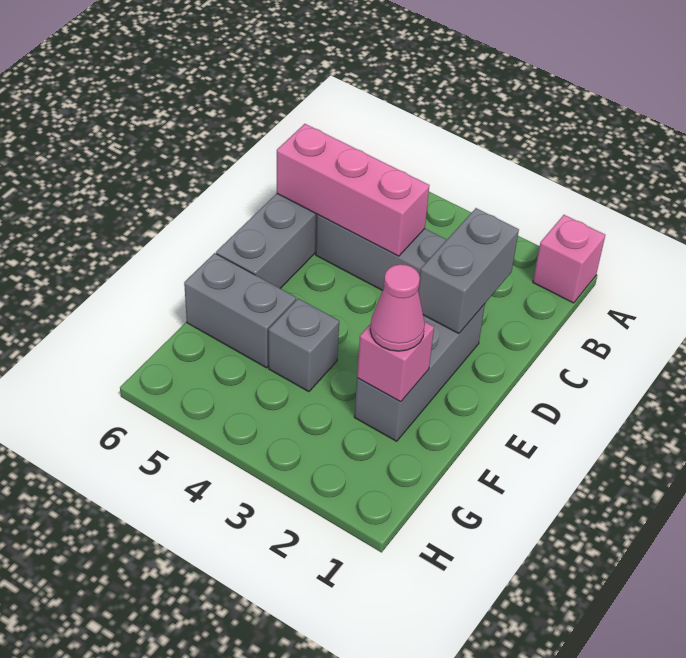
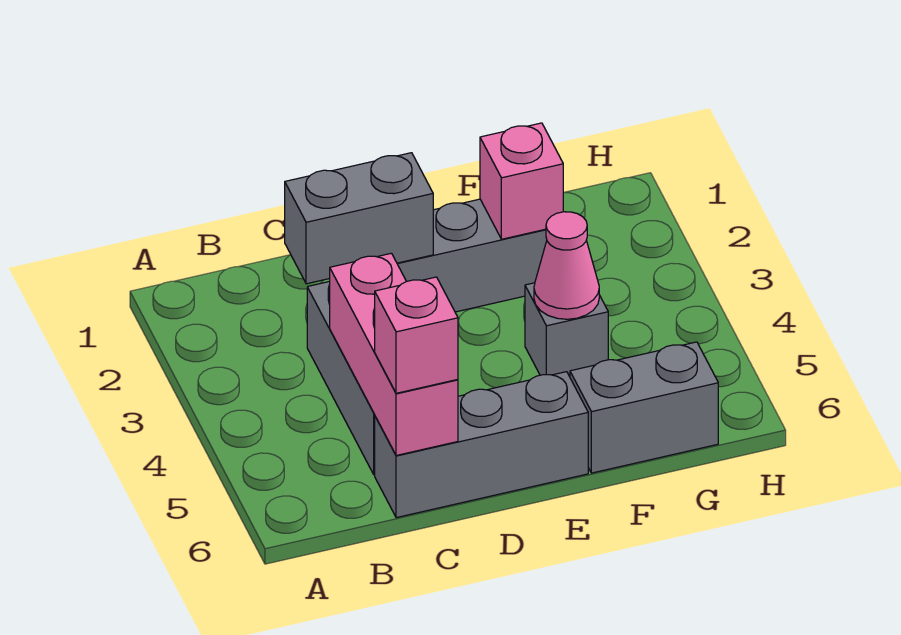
pink brick A1 level 1 -> pink brick C6 level 3
pink cone F2 level 3 -> pink cone F4 level 2
grey brick F5:F6 level 1 -> grey brick F6:G6 level 1

